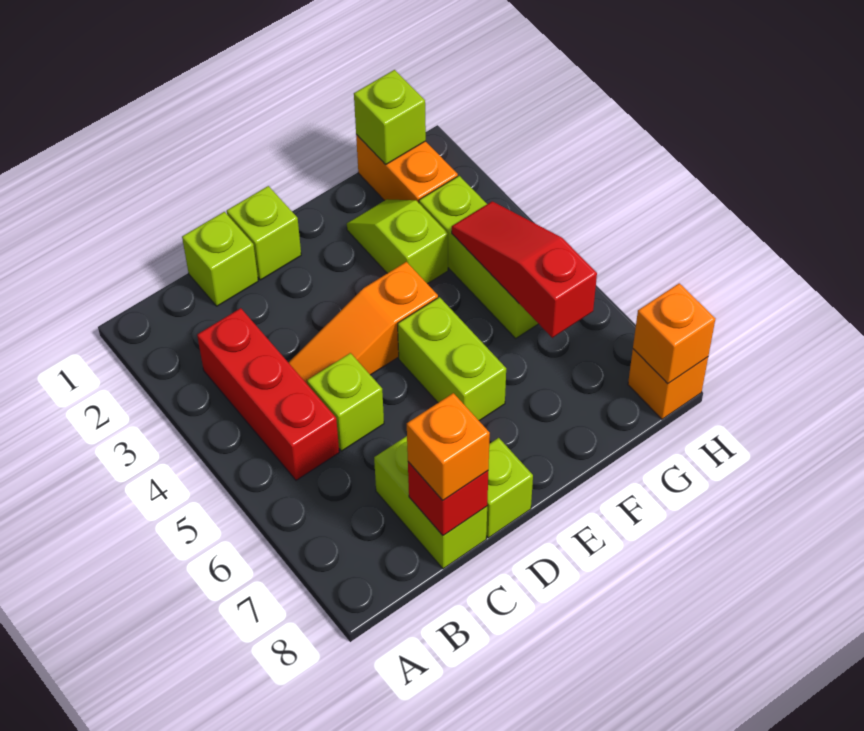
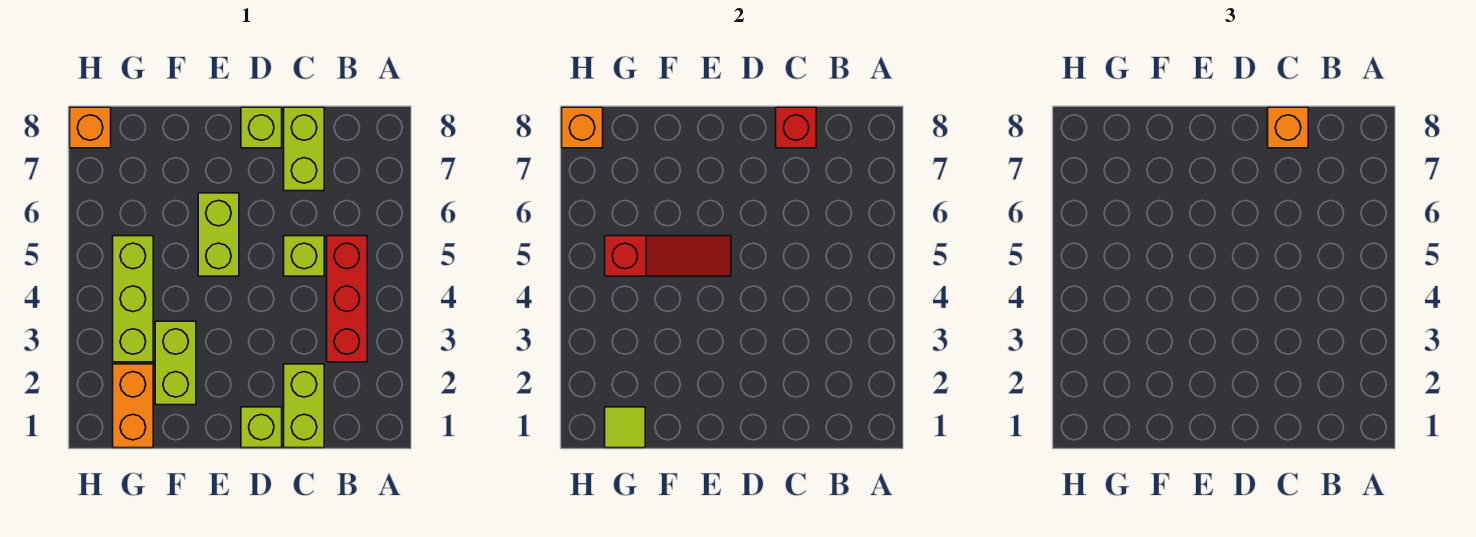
lime brick C1 level 1 -> lime brick C1:C2 level 1
orange slope C4:E4 level 1 top E -> none
lime slope F2:F3 level 1 top 3 -> lime brick F2:F3 level 1
lime brick G1 level 2 -> lime tile G1 level 2
red slope G4:G6 level 2 top 6 -> red slope E5:G5 level 2 top G

